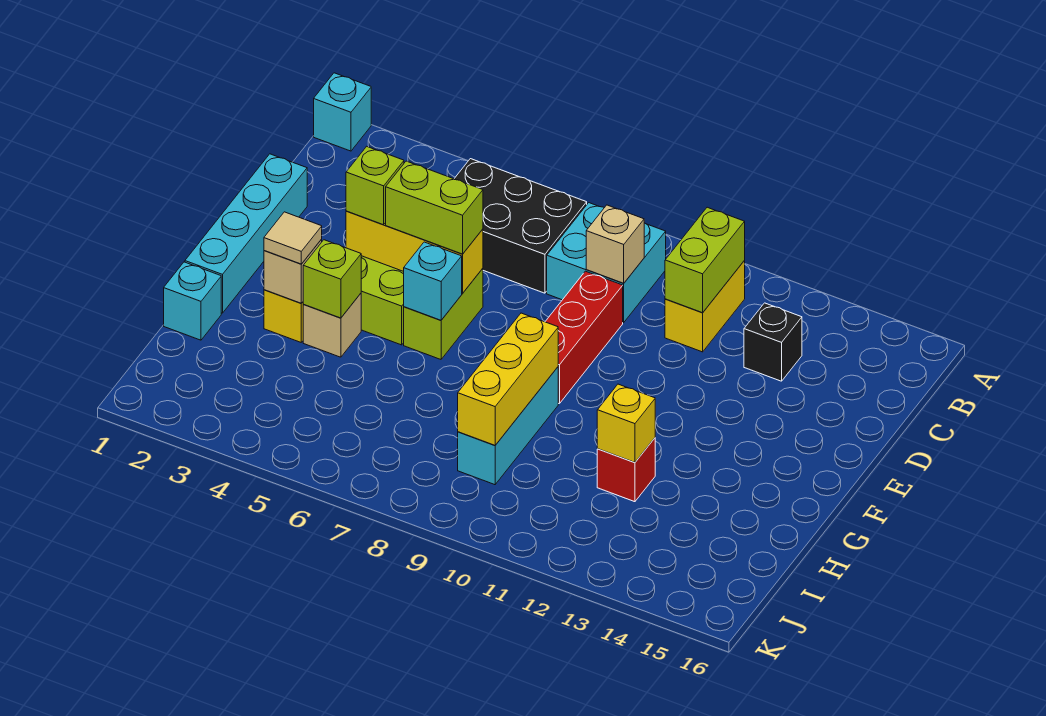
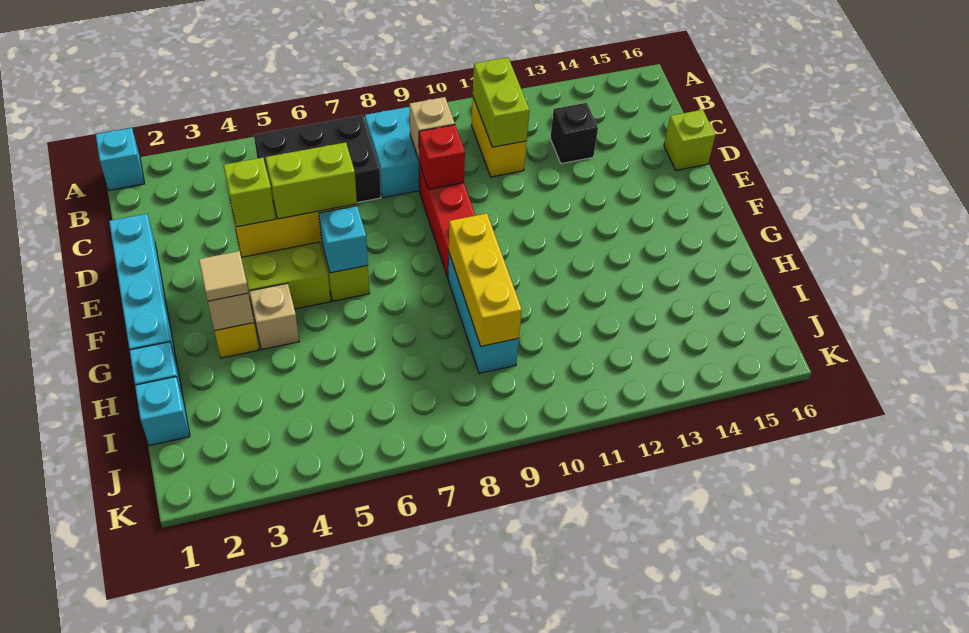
lime brick G4 level 2 -> lime brick D16 level 1
red brick H12 level 1 -> red brick D9 level 2
yellow brick H12 level 2 -> none
none -> cyan brick I1 level 1

